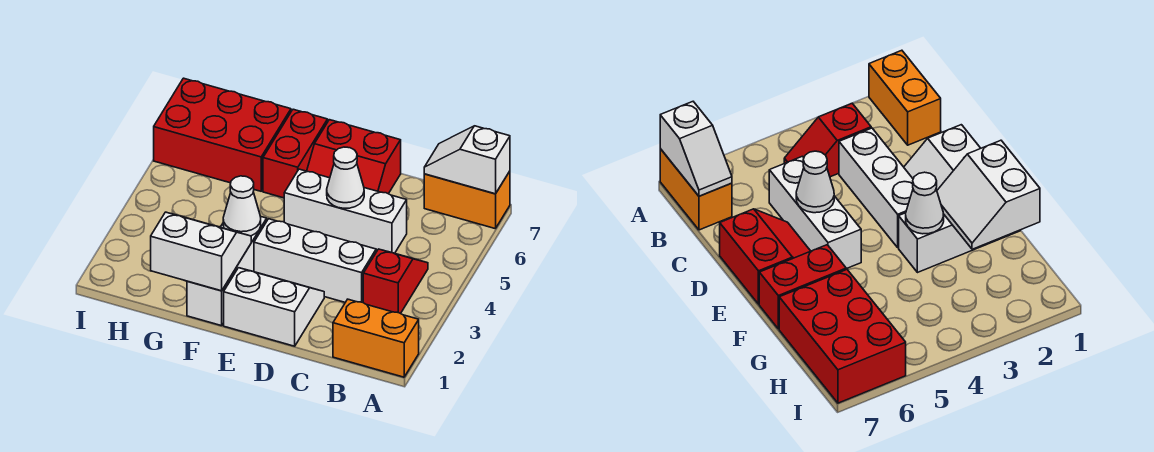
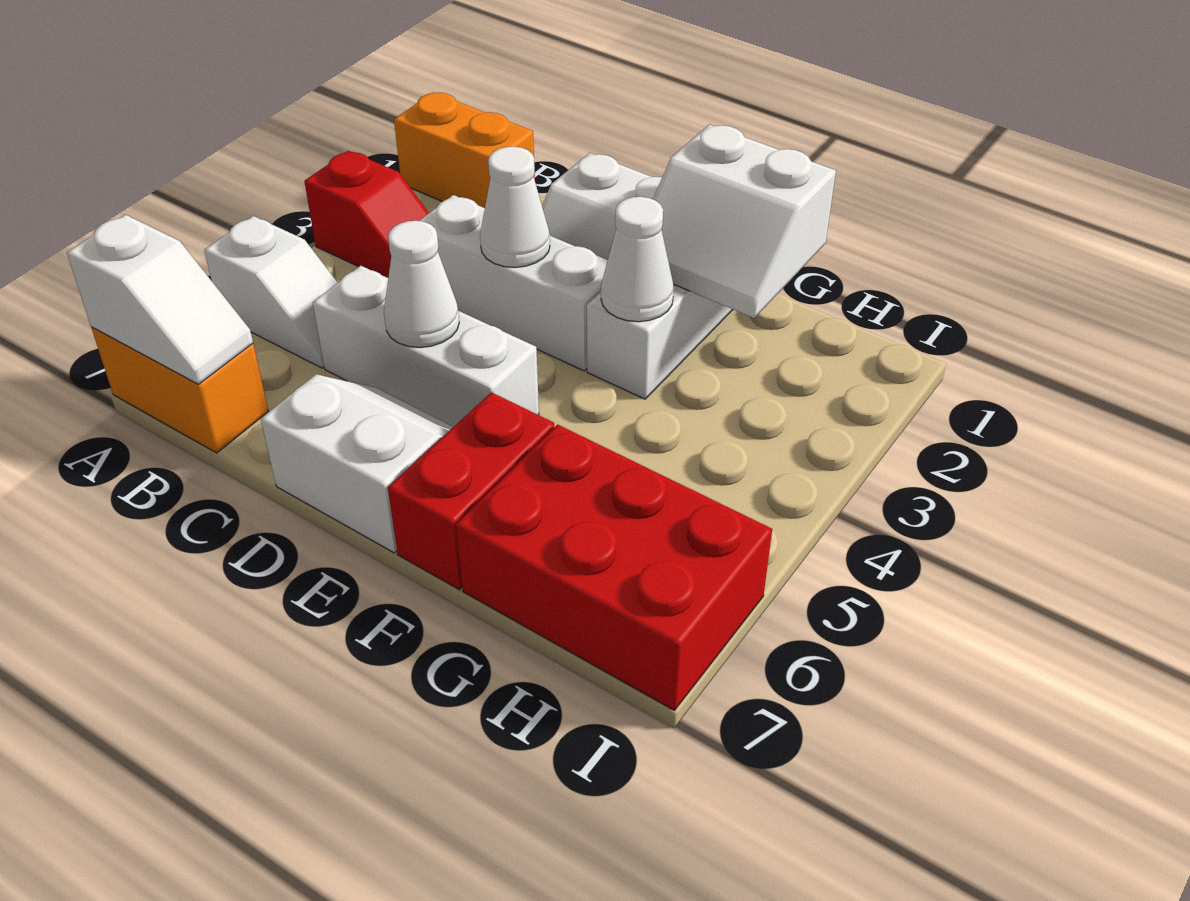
none -> white slope A5:B5 level 1 top A
red slope B3:B4 level 1 top 3 -> red slope A3:B3 level 1 top A
none -> white cone D3 level 2
red slope D6:E7 level 1 top 7 -> white slope D6:E7 level 1 top 7

